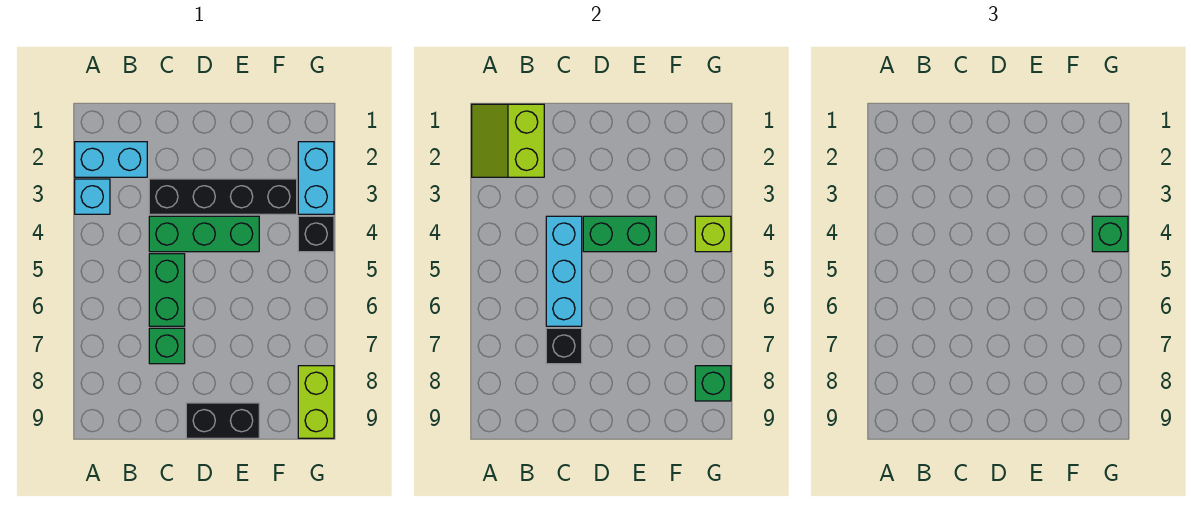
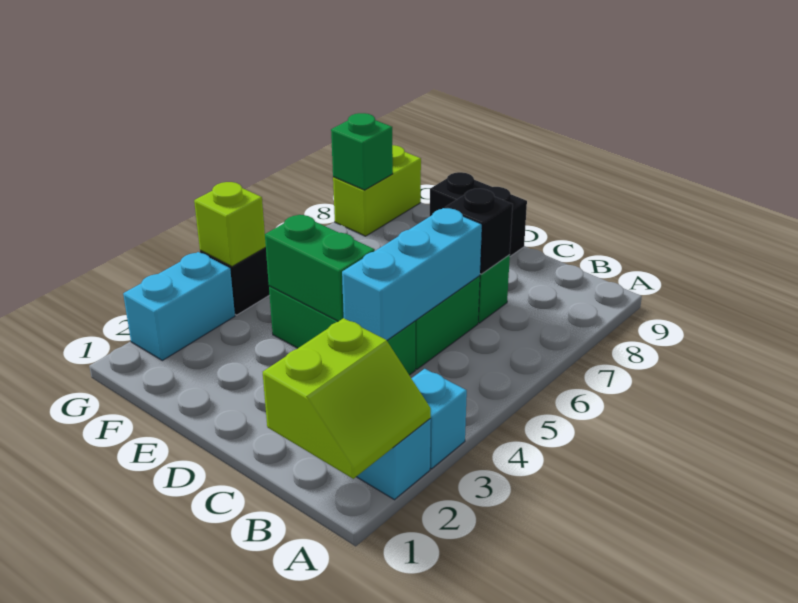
black brick C3:F3 level 1 -> none
green brick G4 level 3 -> none

